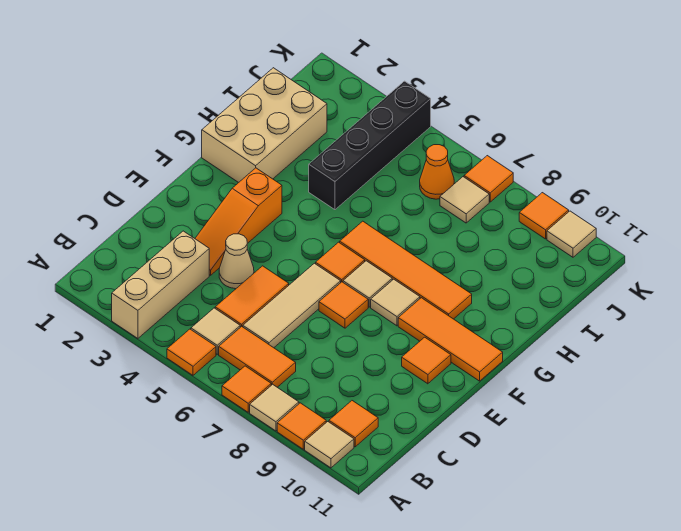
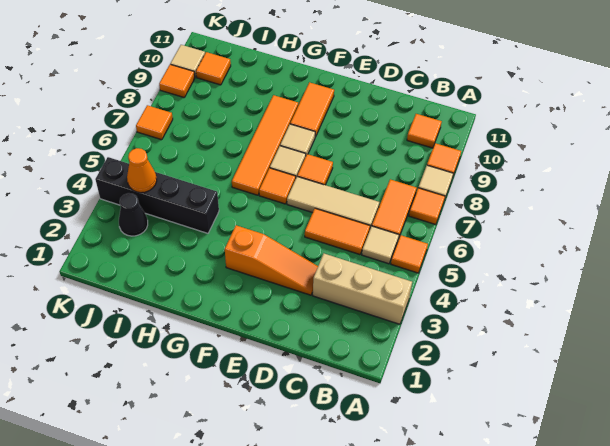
tan tile A10 level 1 -> none
tan cone D4 level 1 -> none
orange tile E10 level 1 -> orange tile J10 level 1
orange tile F9:F11 level 1 -> orange tile F9:F10 level 1
tan brick G1:I2 level 1 -> none
none -> black cone J3 level 1
orange cone J6 level 1 -> orange cone J4 level 2
tan tile J7 level 1 -> none

